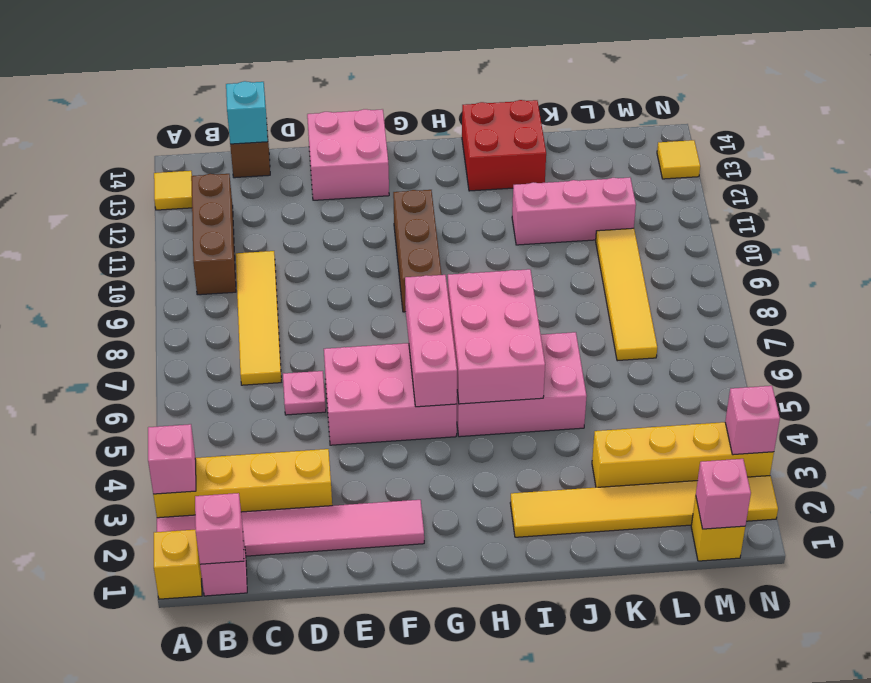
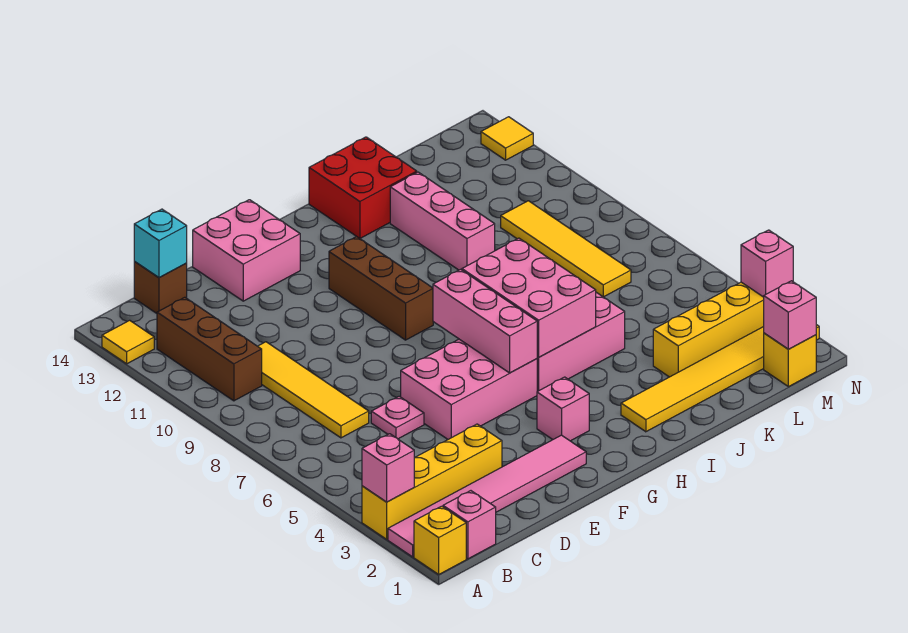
pink brick B1 level 2 -> pink brick G3 level 1
pink brick J11:L11 level 1 -> pink brick J10:J12 level 1

